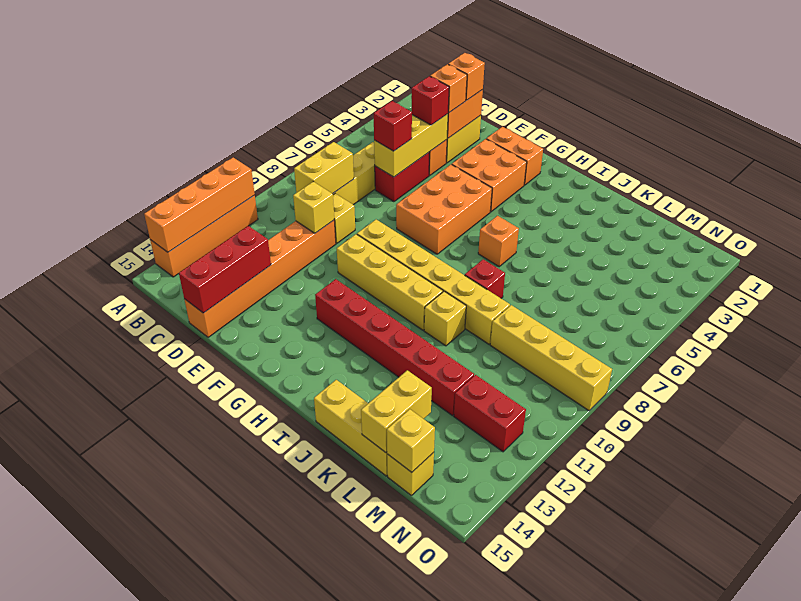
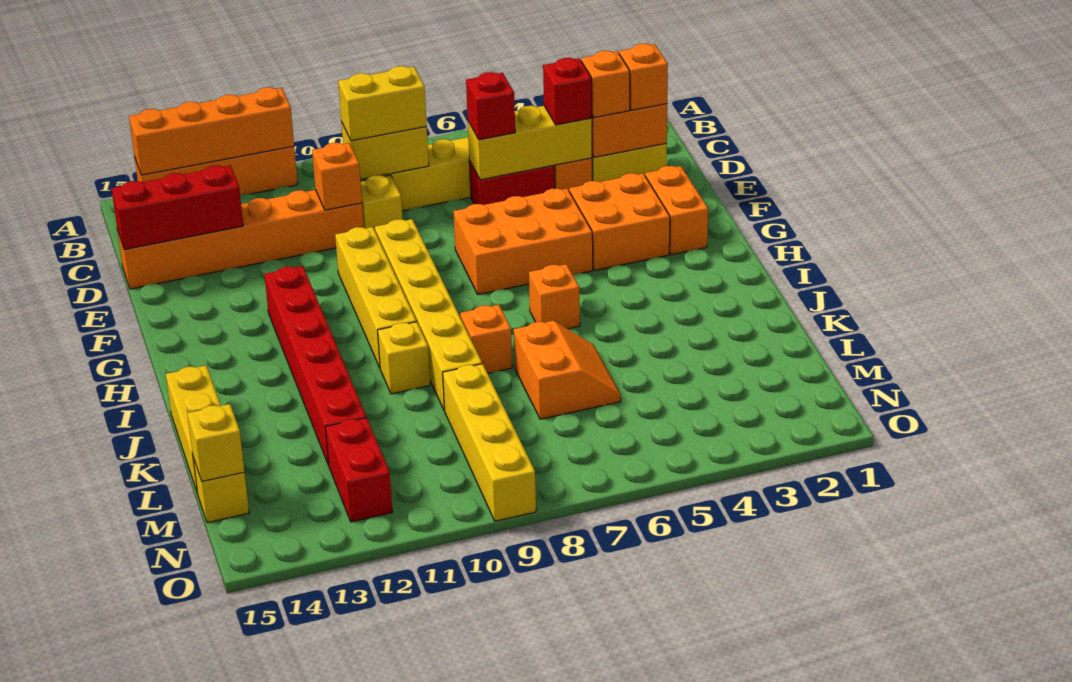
yellow brick D10 level 2 -> orange brick D10 level 2
red brick J8 level 1 -> orange brick J8 level 1
none -> orange slope K6:L7 level 1 top 7
yellow brick L14:L15 level 2 -> yellow brick C8:C9 level 3

